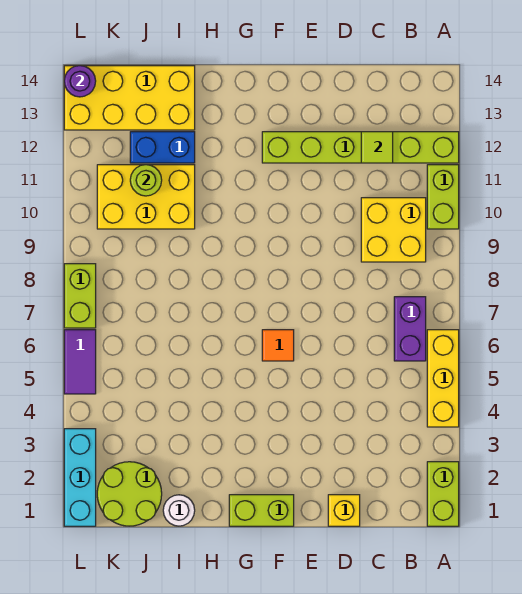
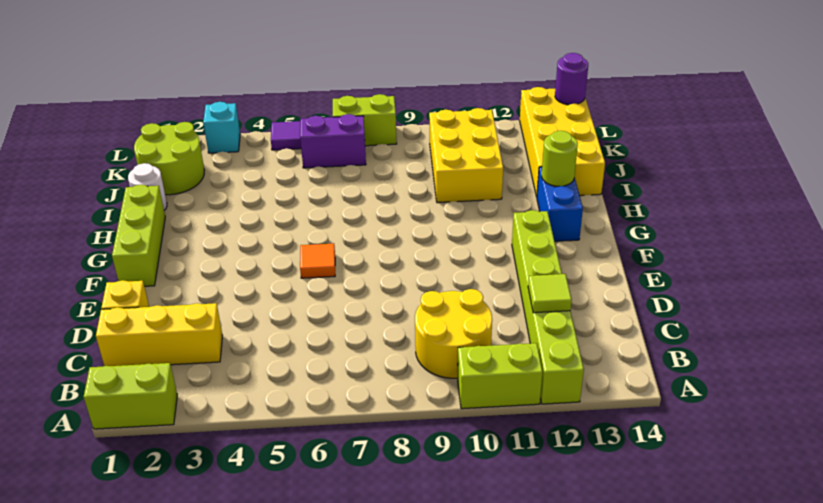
yellow brick A4:A6 level 1 -> yellow brick C1:C3 level 1
purple brick B6:B7 level 1 -> purple brick K6:K7 level 1
yellow brick B9:C10 level 1 -> yellow round brick B9:C10 level 1
lime brick F1:G1 level 1 -> lime brick F1:H1 level 1
blue brick I12:J12 level 1 -> blue brick G13:H13 level 1
lime round brick J11 level 2 -> lime round brick H13 level 2
cyan brick L1:L3 level 1 -> cyan brick L3 level 1

